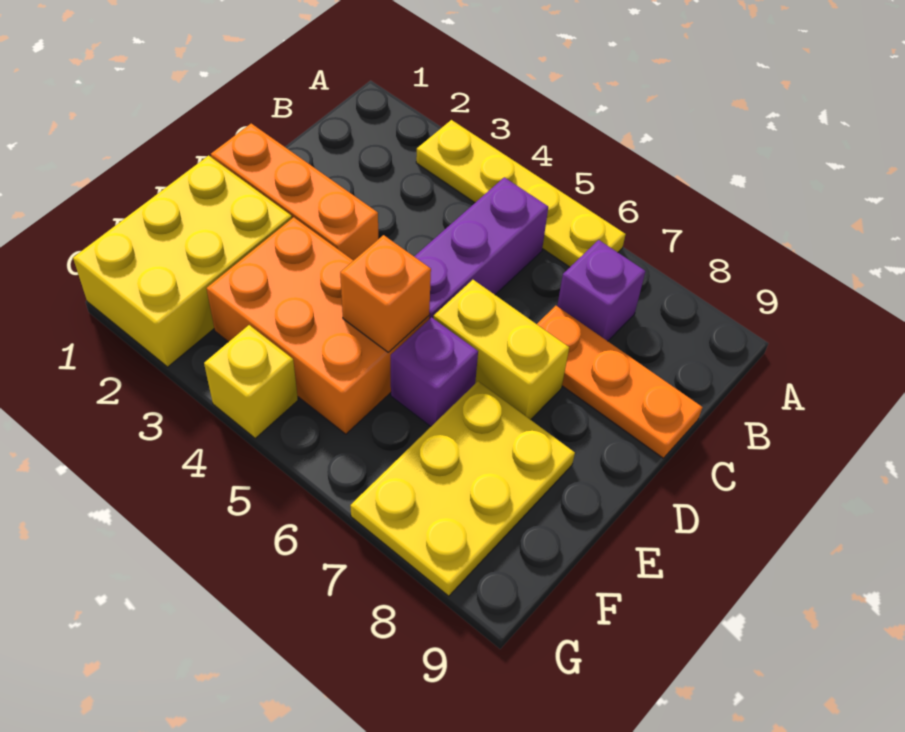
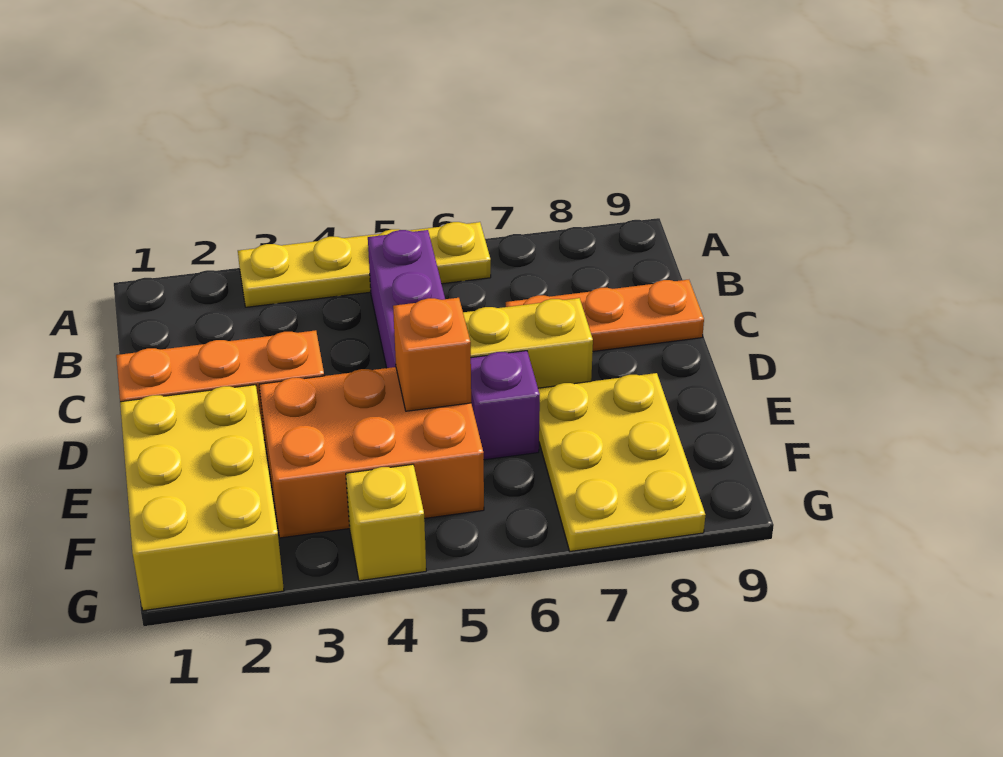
purple brick B7 level 1 -> none

